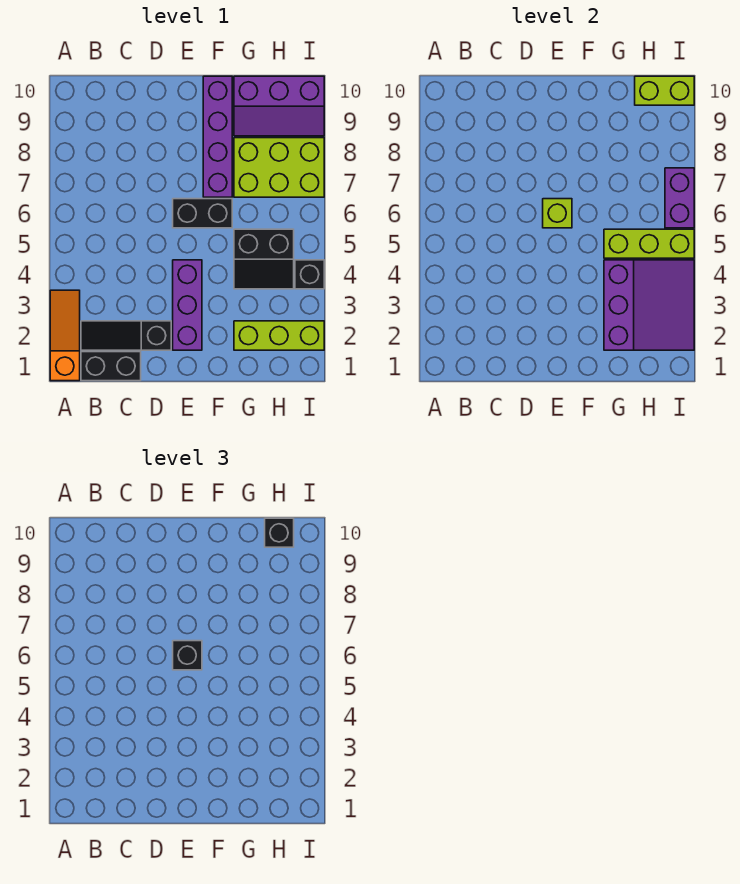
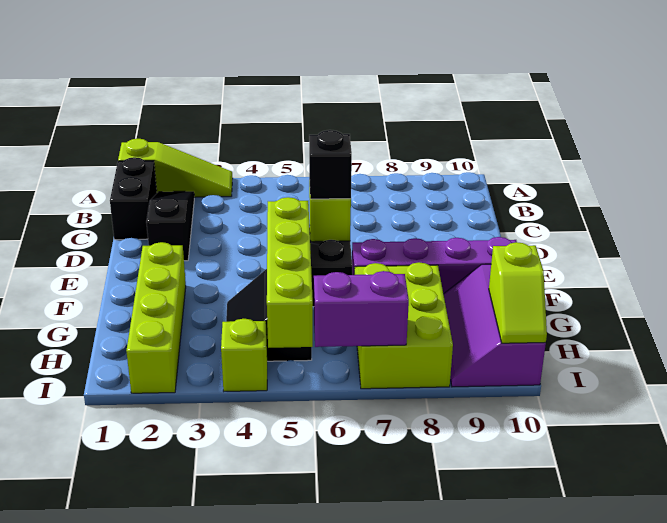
orange slope A1:A3 level 1 top 1 -> lime slope A1:A3 level 1 top 1
purple brick E2:E4 level 1 -> none
lime brick G2:I2 level 1 -> lime brick F2:I2 level 1
purple slope G2:I4 level 2 top G -> none
lime brick G5:I5 level 2 -> lime brick F5:I5 level 2
lime brick H10:I10 level 2 -> lime slope H10:I10 level 2 top H
black brick H10 level 3 -> none
black brick I4 level 1 -> lime brick I4 level 1

